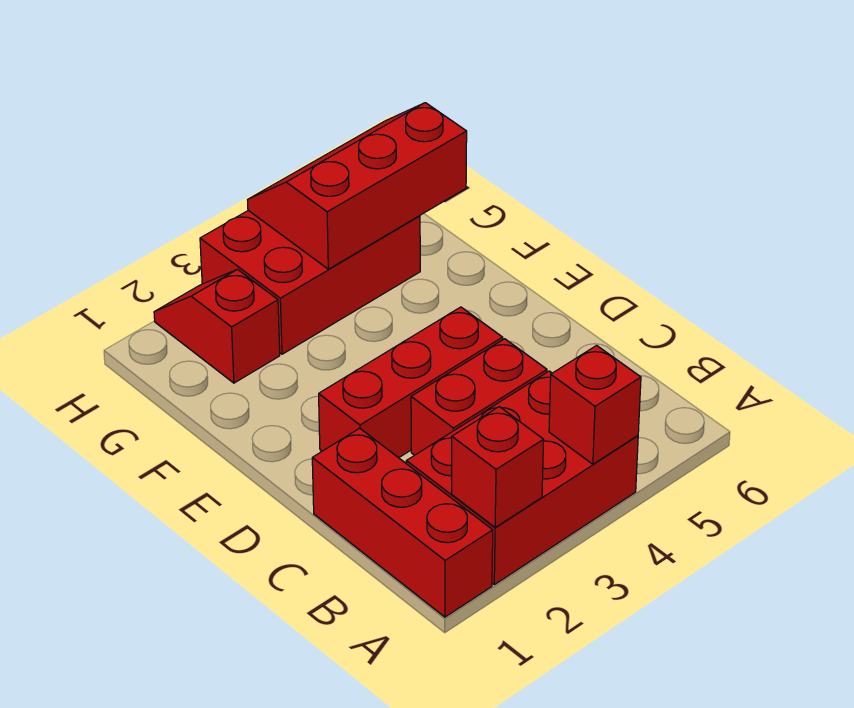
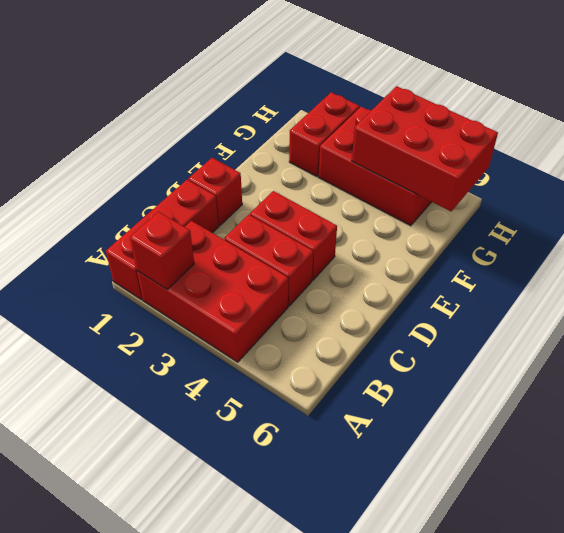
red brick A4 level 2 -> red brick D1 level 1
red brick D2:D4 level 1 -> red brick D3:D4 level 1
red slope G2:H2 level 1 top G -> red brick G2:H2 level 1
red slope G4:H6 level 2 top G -> red brick G4:H6 level 2

